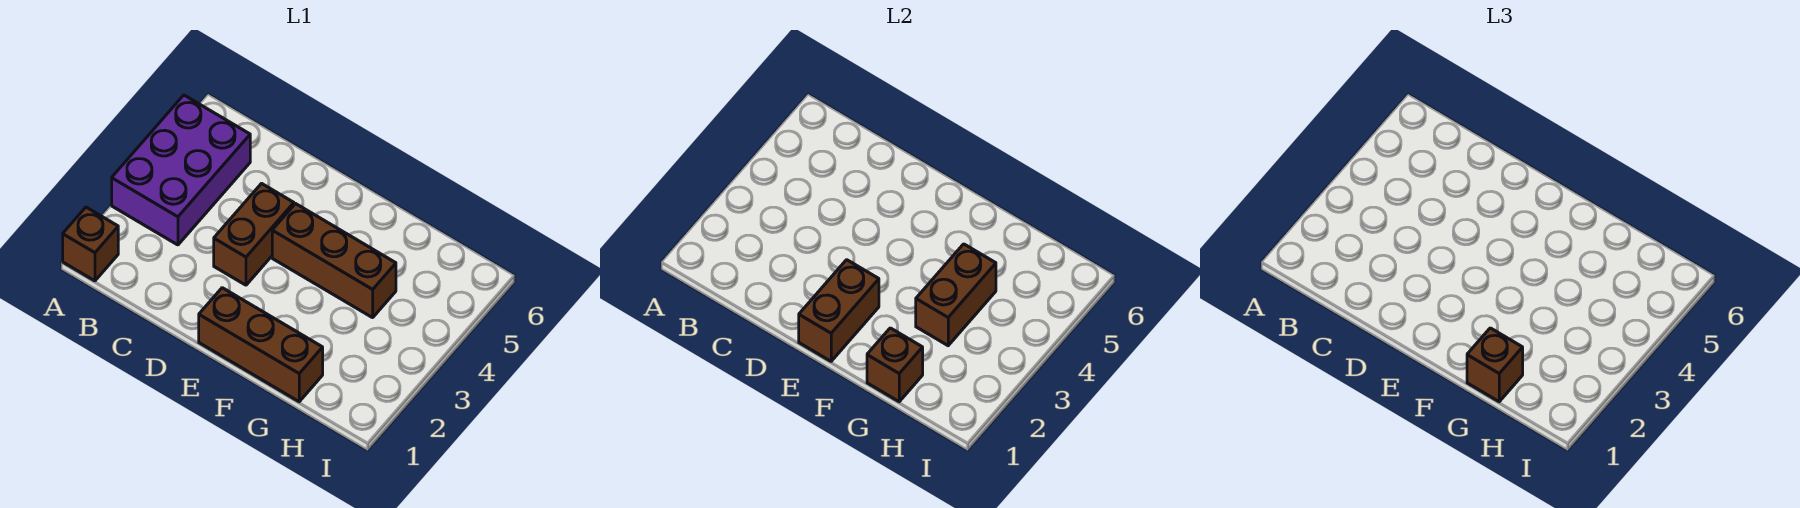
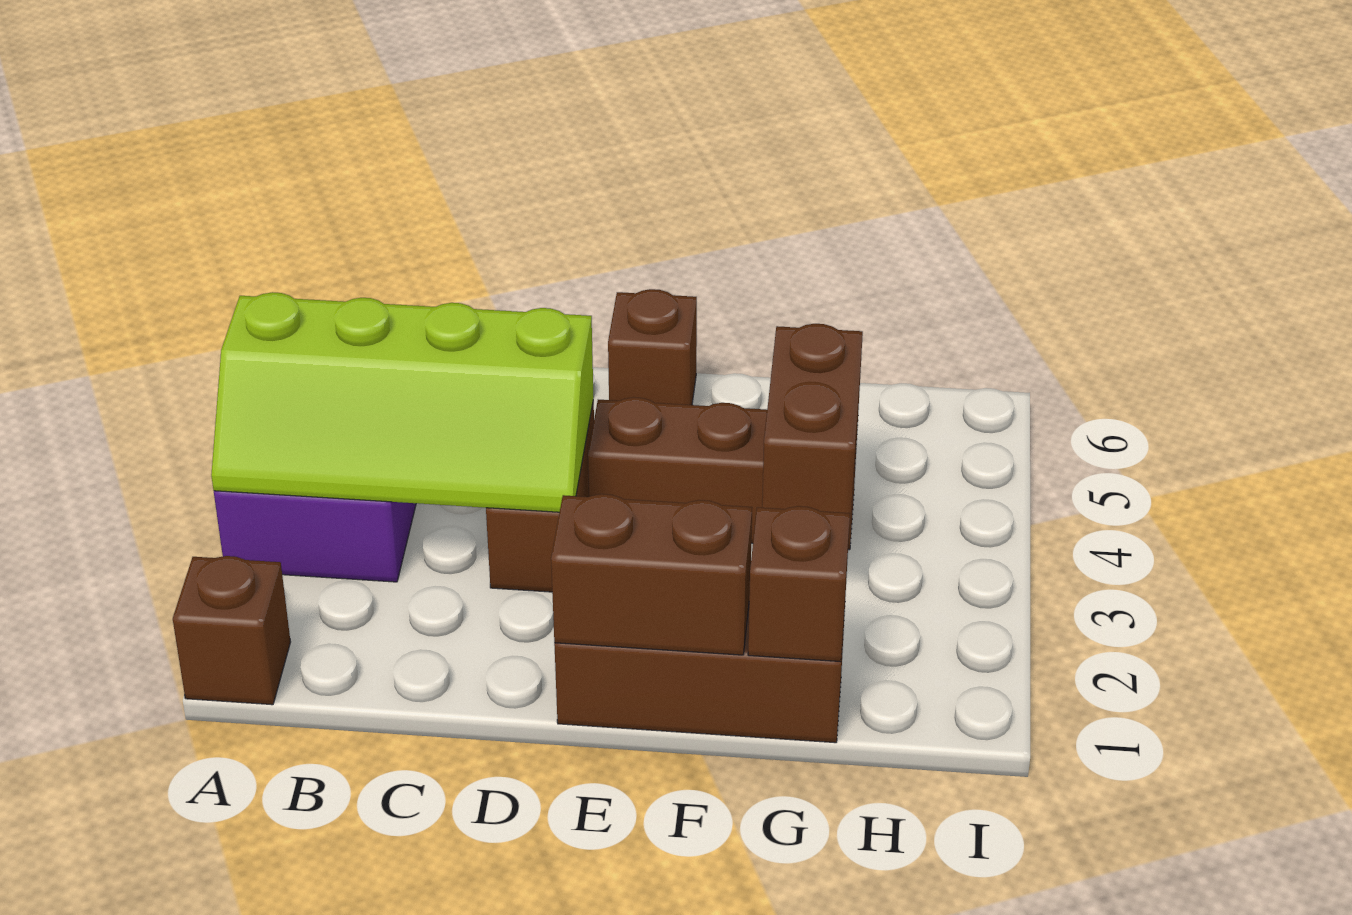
none -> lime slope A3:D4 level 2 top 4
brown brick E1:E2 level 2 -> brown brick E1:F1 level 2
brown brick G1 level 3 -> brown brick E6 level 1

